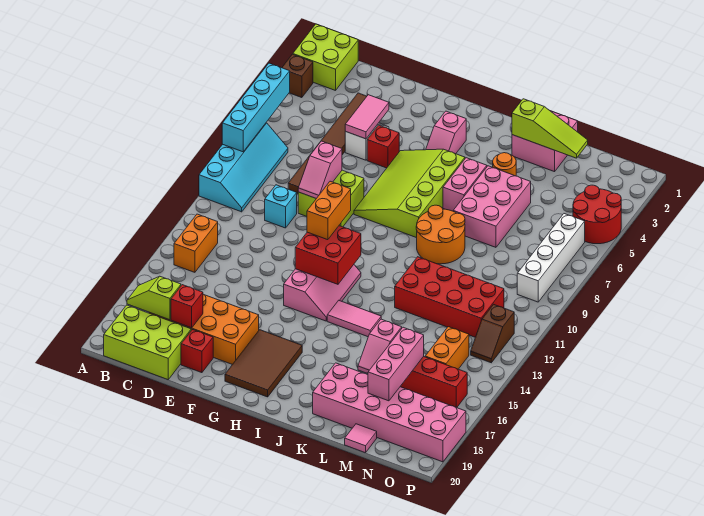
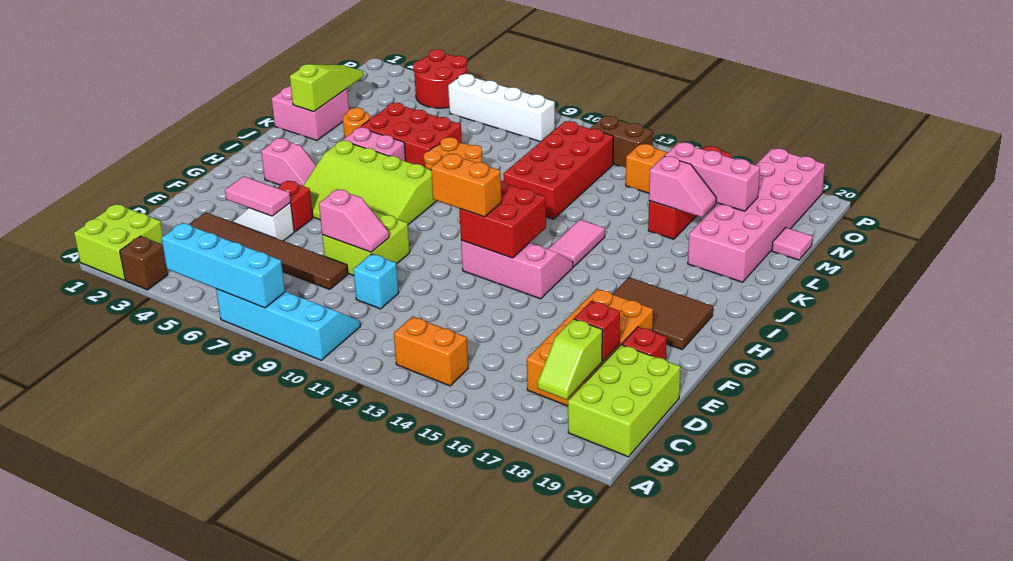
pink brick K5:L7 level 1 -> red brick K5:L7 level 1
brown slope O12:O13 level 1 top 12 -> brown brick O12:O13 level 1

